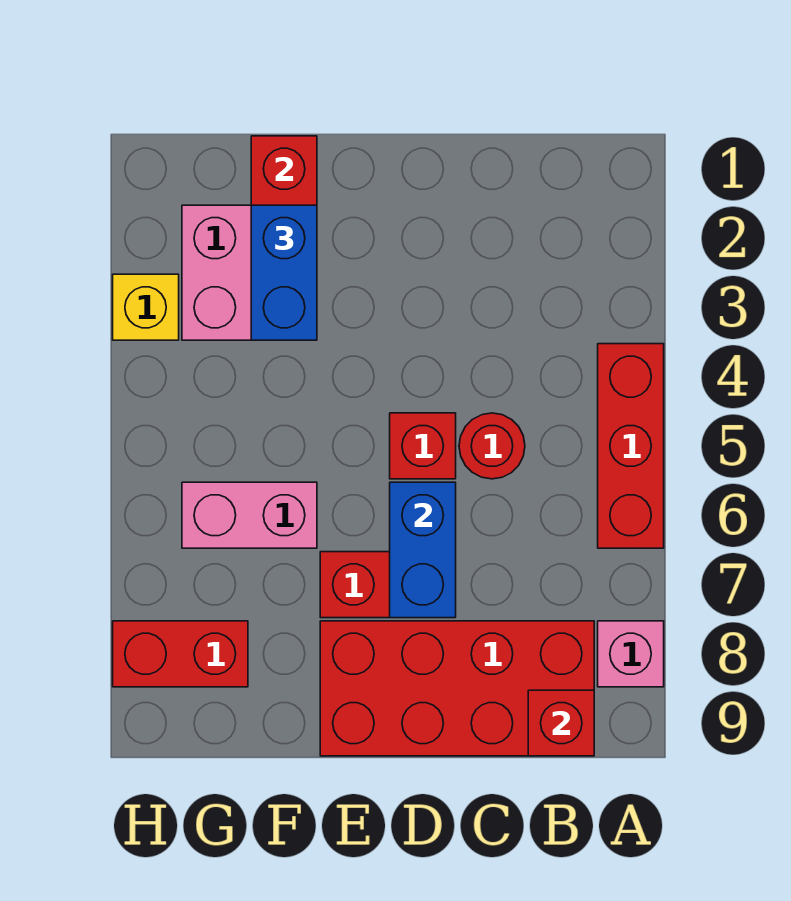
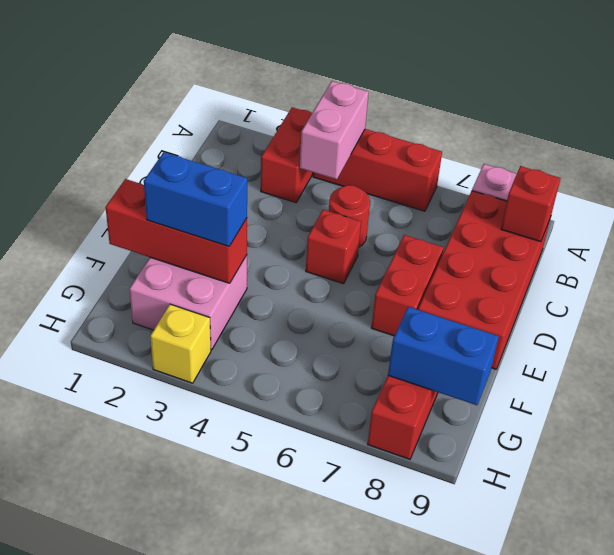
none -> red brick A3:B3 level 1
blue brick D6:D7 level 2 -> blue brick G8:G9 level 2
pink brick F6:G6 level 1 -> pink brick A4:B4 level 2

